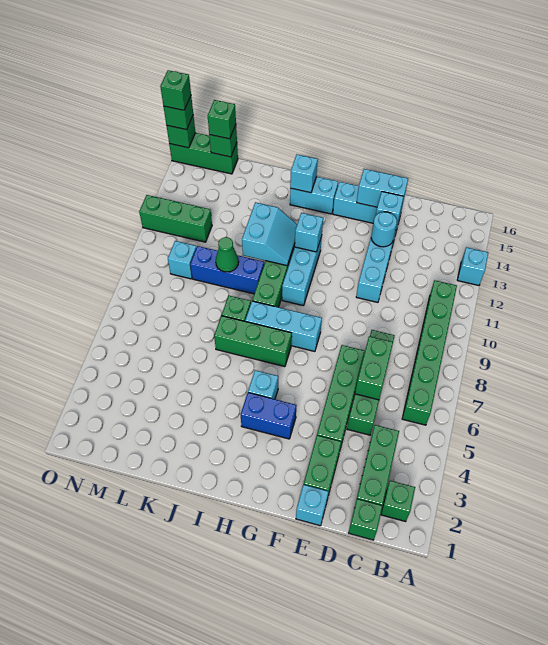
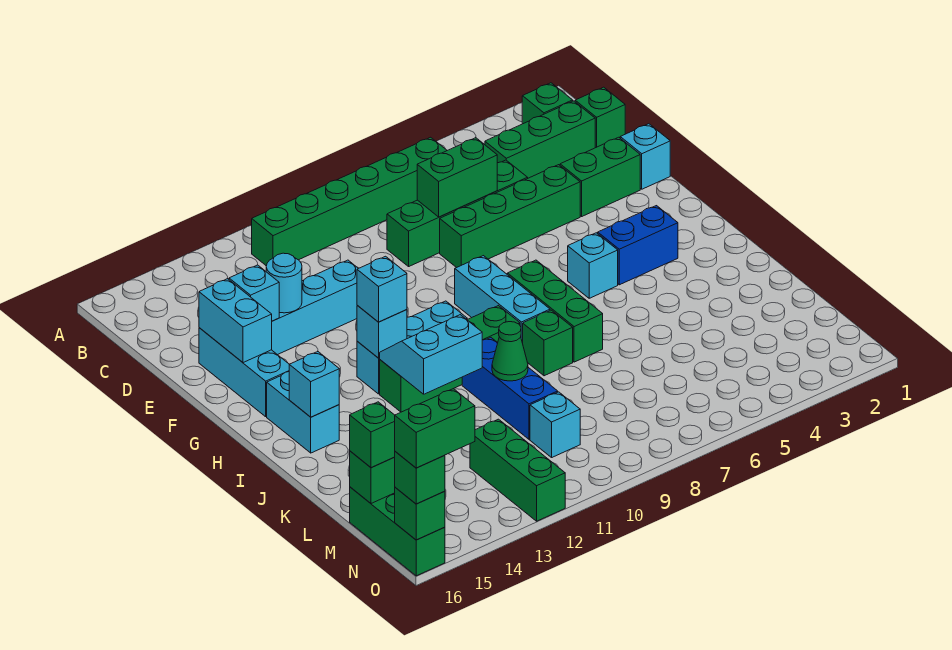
cyan brick A13 level 1 -> cyan brick H12 level 3
blue brick G4:H4 level 1 -> blue brick H3:H4 level 1
green brick O16 level 4 -> green brick O15:O16 level 4

